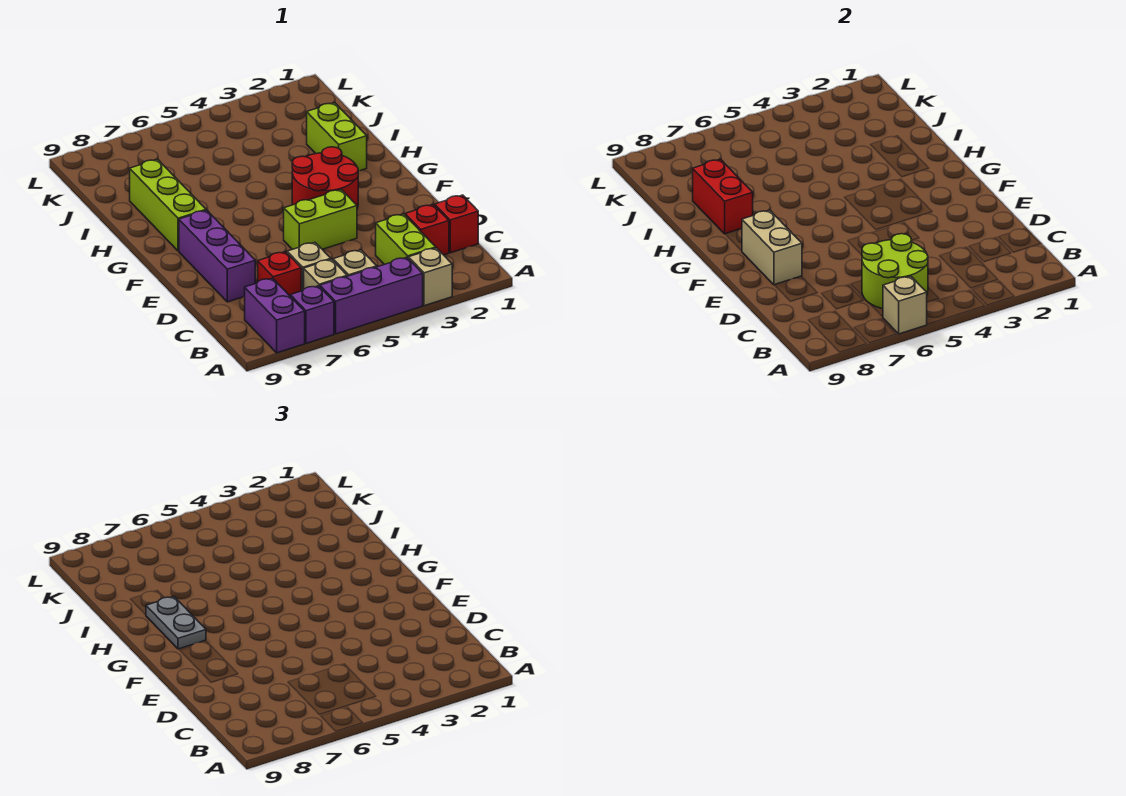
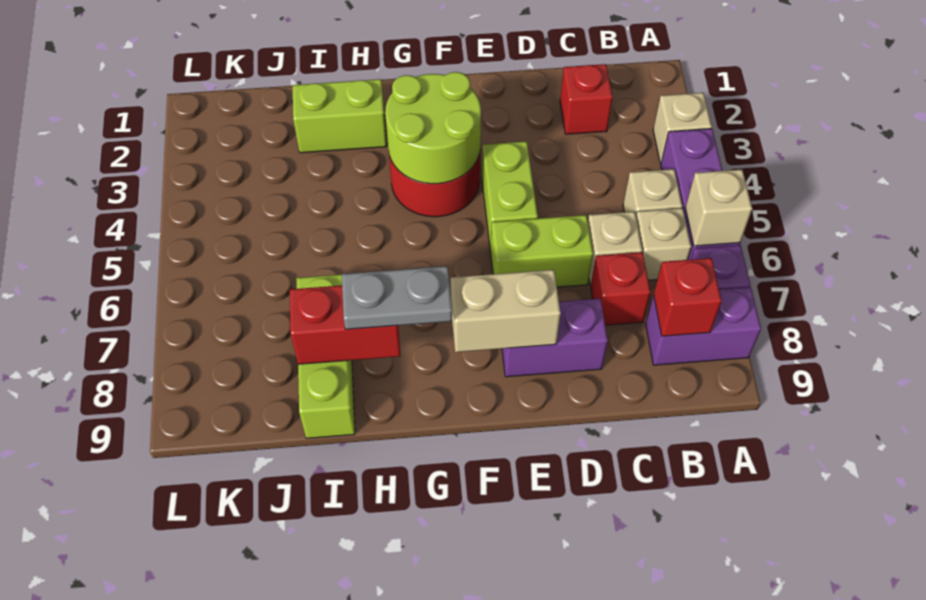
lime brick B3:C3 level 1 -> lime brick D6:E6 level 1
lime round brick B5:C6 level 2 -> lime round brick F3:G4 level 2
red brick C1 level 1 -> red brick B8 level 2
purple brick D8:F8 level 1 -> purple brick D8:E8 level 1
lime brick G8:I8 level 1 -> lime brick I7:I9 level 1

